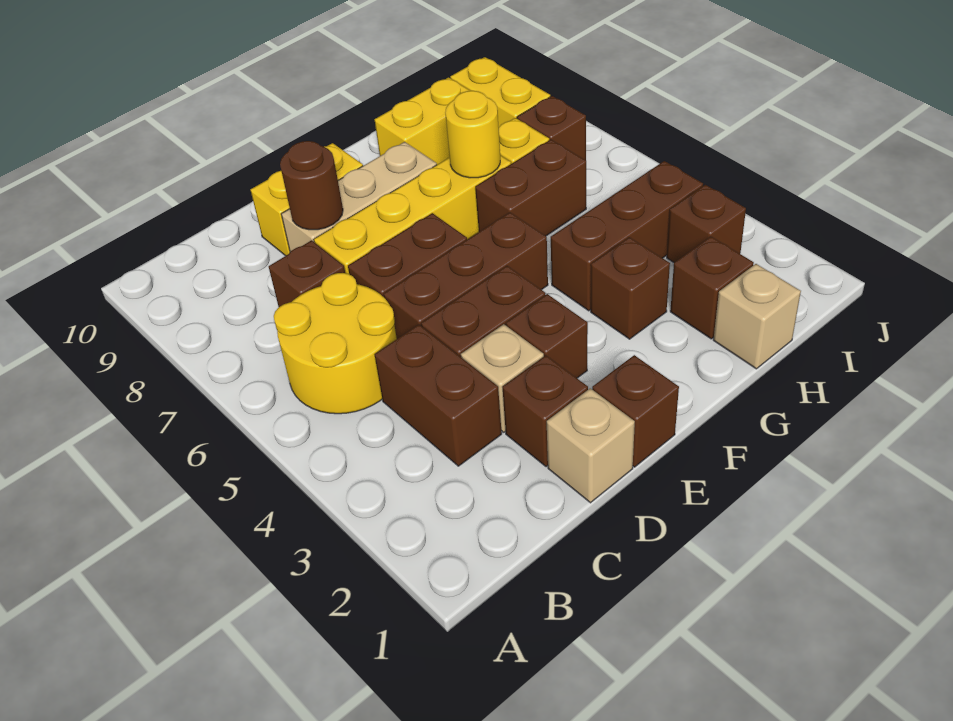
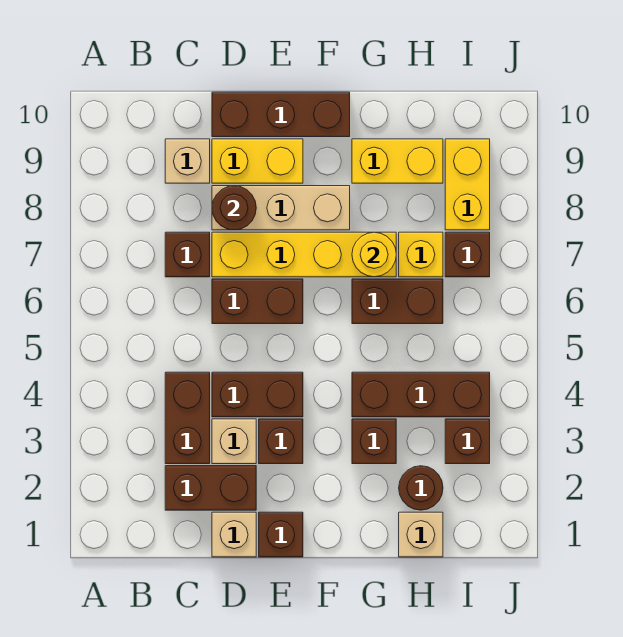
yellow round brick B5:C6 level 1 -> none
none -> tan brick C9 level 1
brown brick D2 level 1 -> brown brick C2:D2 level 1
brown brick D5:F5 level 1 -> brown brick D10:F10 level 1
brown brick H2 level 1 -> brown round brick H2 level 1

